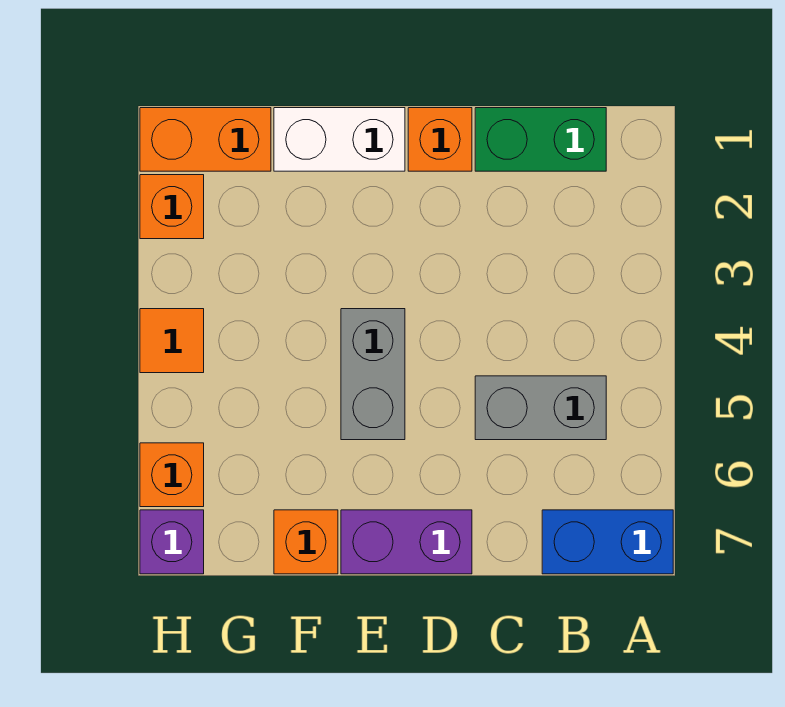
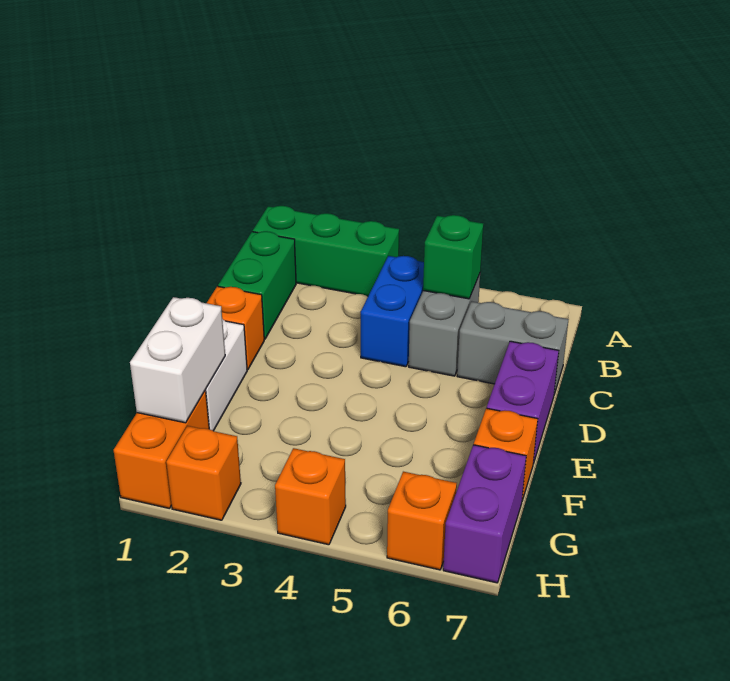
none -> green brick A1:A3 level 1
blue brick A7:B7 level 1 -> blue brick B4:C4 level 1
none -> green brick B5 level 2
grey brick E4:E5 level 1 -> grey brick C6:C7 level 1
none -> white brick F1:G1 level 2
orange tile H4 level 1 -> orange brick H4 level 1
purple brick H7 level 1 -> purple brick G7:H7 level 1

